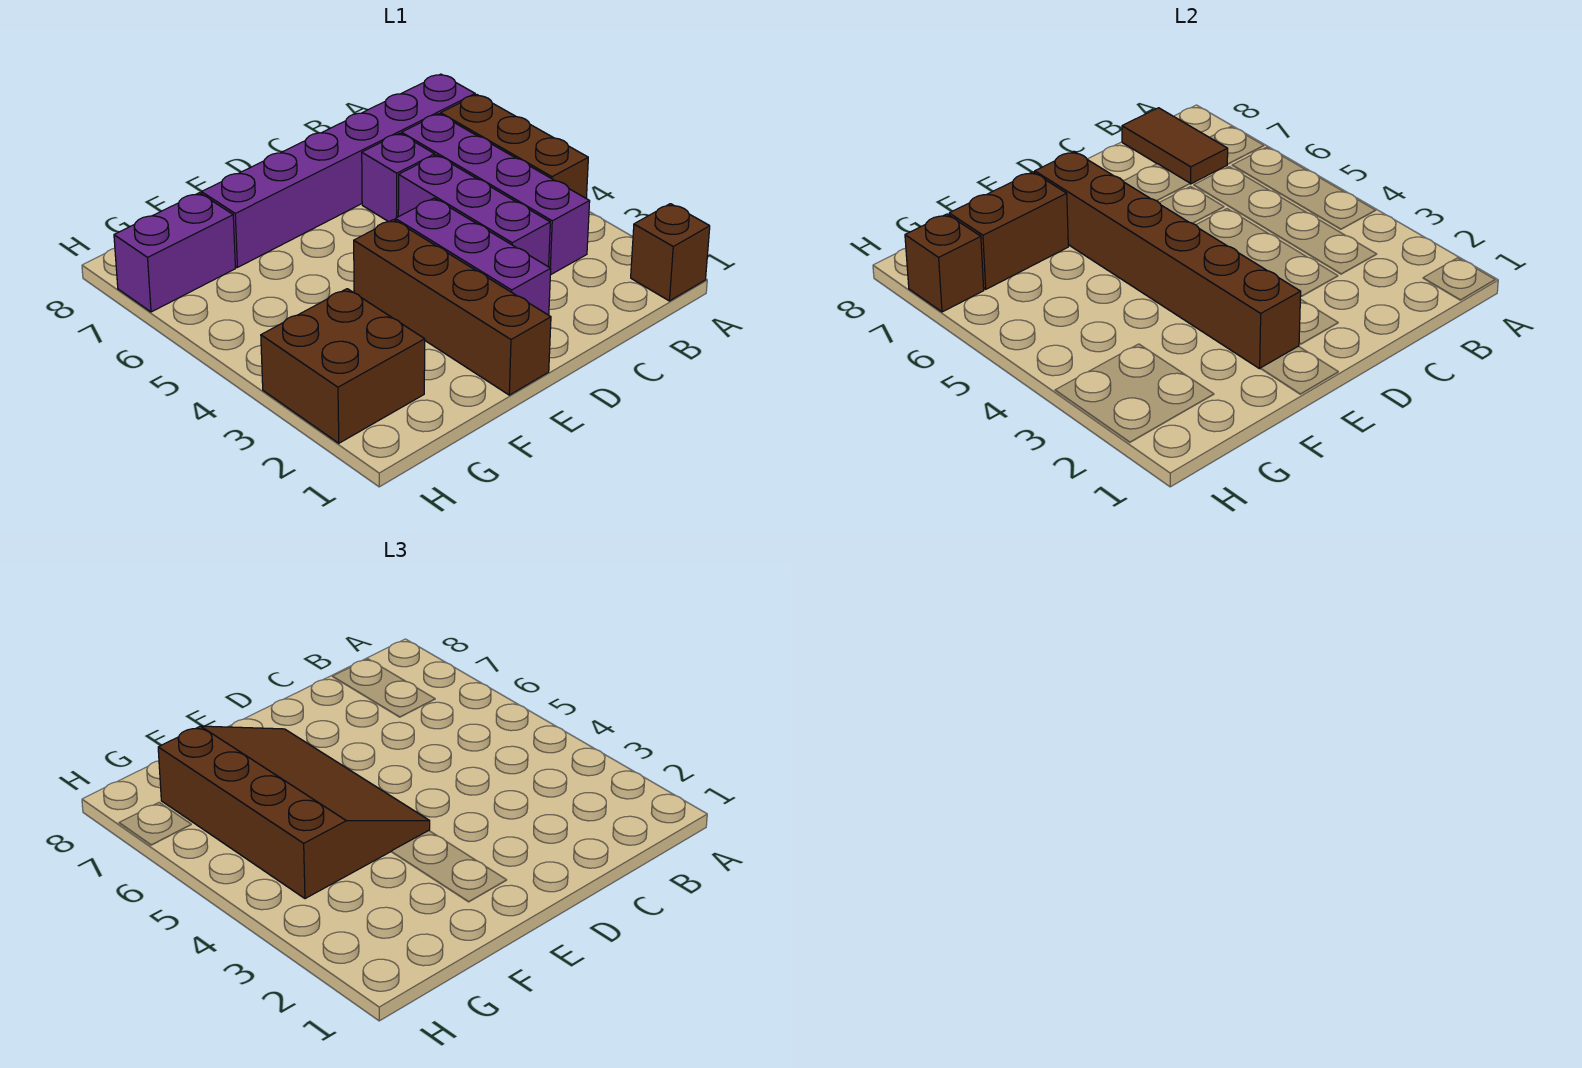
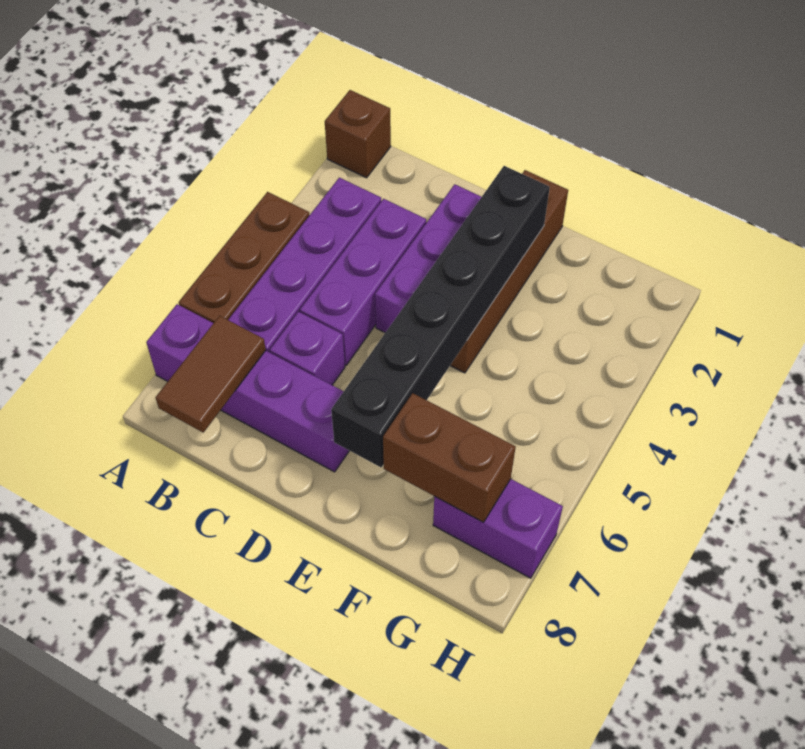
purple brick A7:F7 level 1 -> purple brick A7:D7 level 1
brown brick E2:E7 level 2 -> black brick E2:E7 level 2
brown slope E4:G7 level 3 top G -> none
brown brick G2:H3 level 1 -> none
brown brick H7 level 2 -> none

